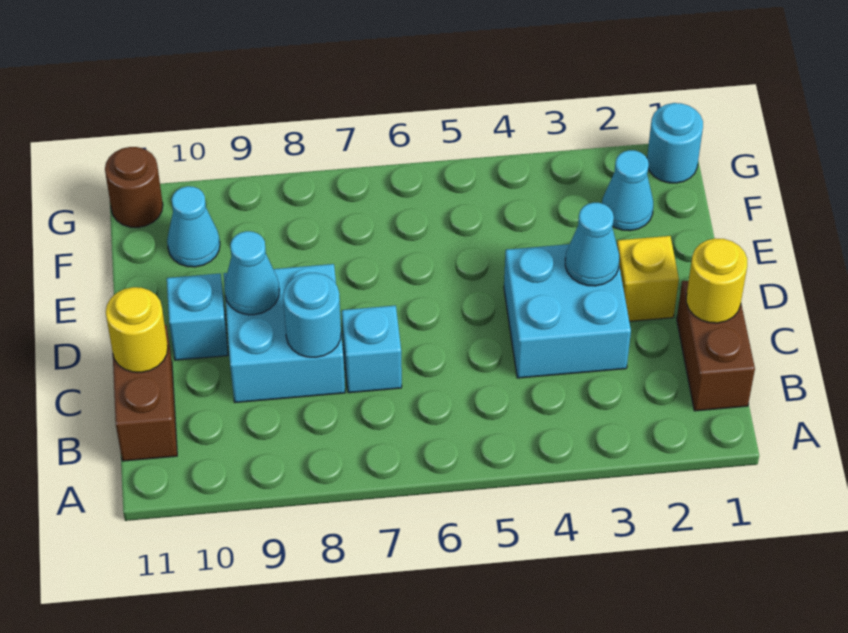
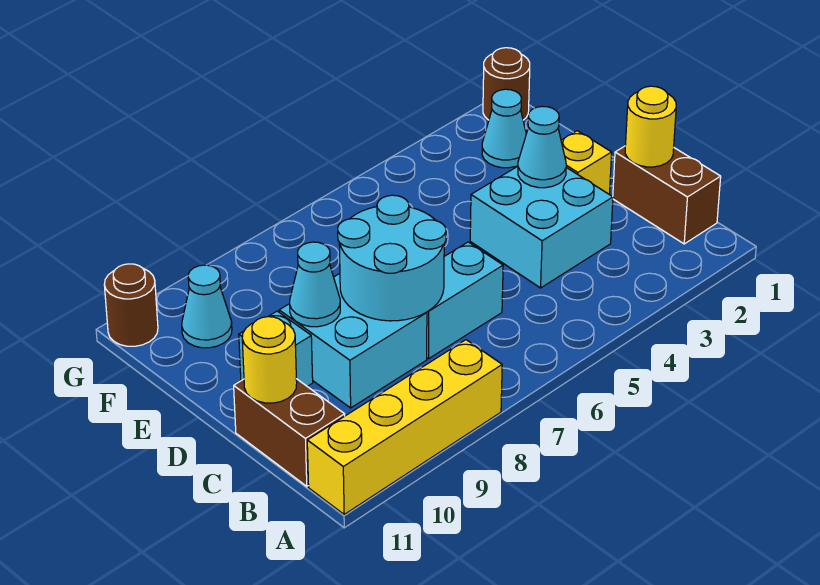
none -> yellow brick A8:A11 level 1
cyan brick C7 level 1 -> cyan brick C6:C7 level 1
cyan round brick C8 level 2 -> cyan round brick C7:D8 level 2
cyan round brick G1 level 1 -> brown round brick G1 level 1

